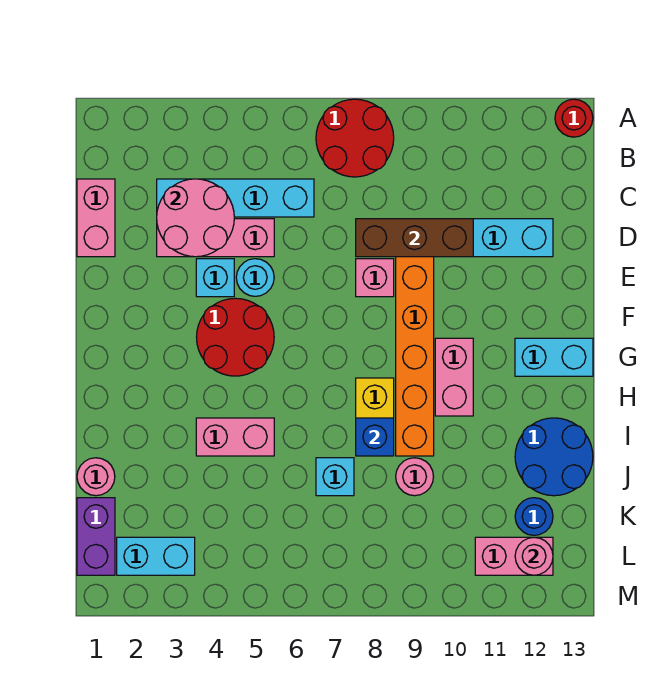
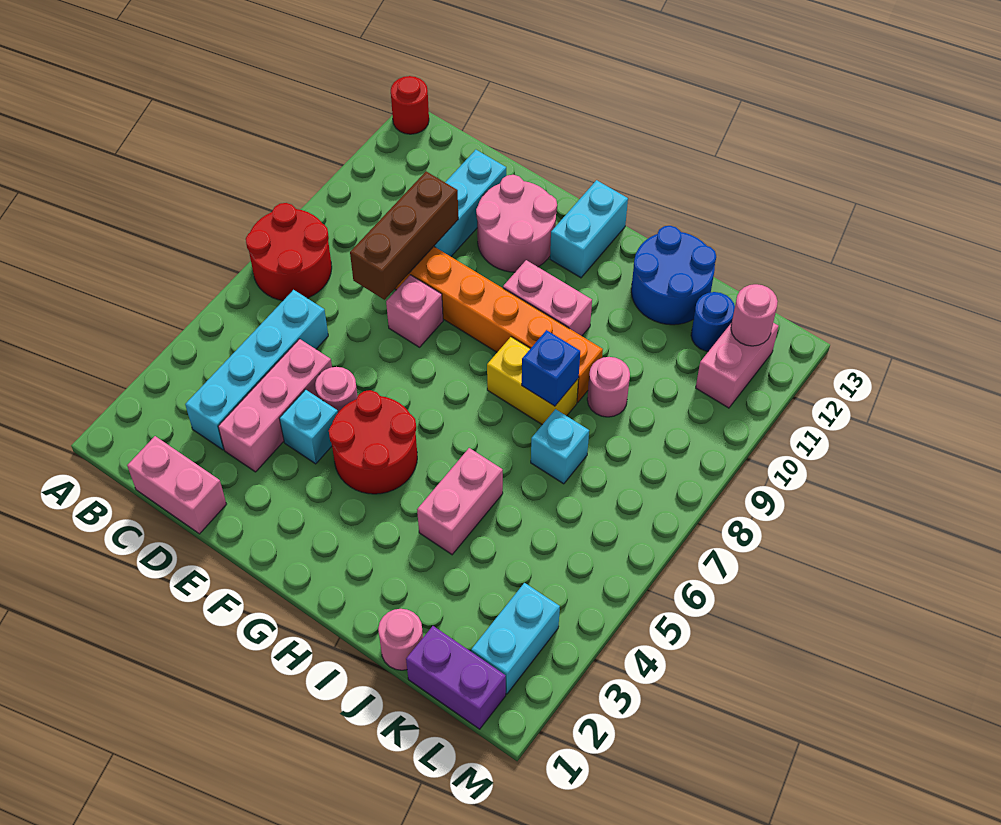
pink round brick C3:D4 level 2 -> pink round brick E11:F12 level 1
cyan round brick E5 level 1 -> pink round brick E5 level 1

